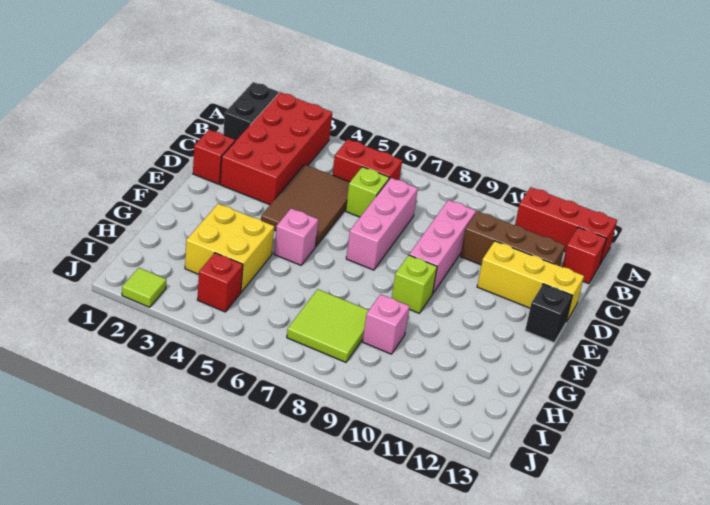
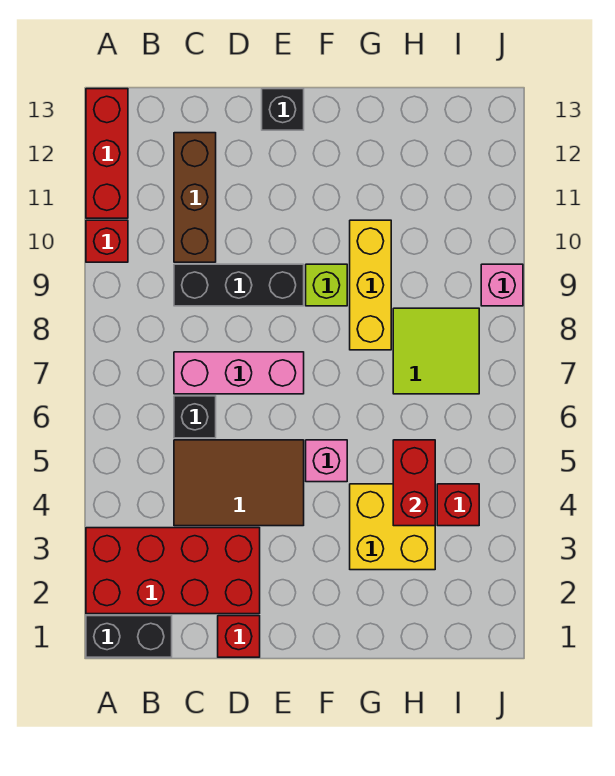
red brick B5:B6 level 1 -> red brick H4:H5 level 2
red brick B13 level 1 -> red brick A10 level 1
lime brick C6 level 1 -> black brick C6 level 1
pink brick C9:E9 level 1 -> black brick C9:E9 level 1
yellow brick D11:D13 level 1 -> yellow brick G8:G10 level 1
pink brick H9 level 1 -> pink brick J9 level 1
lime tile J2 level 1 -> none

